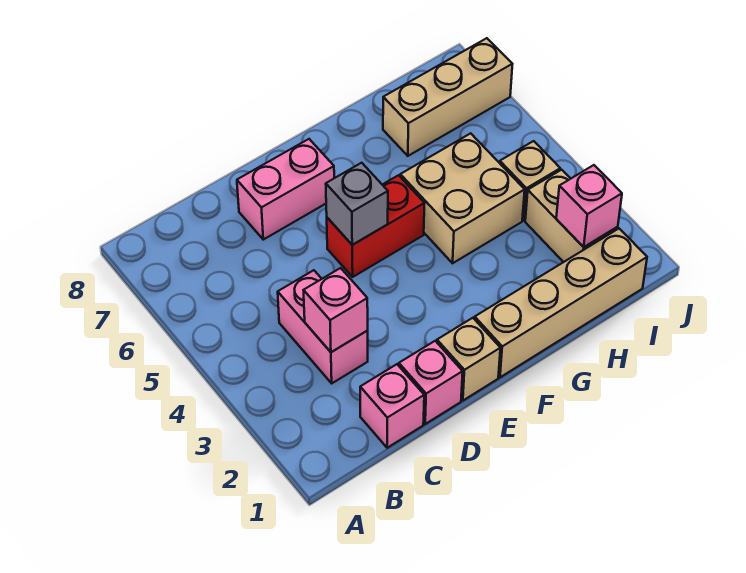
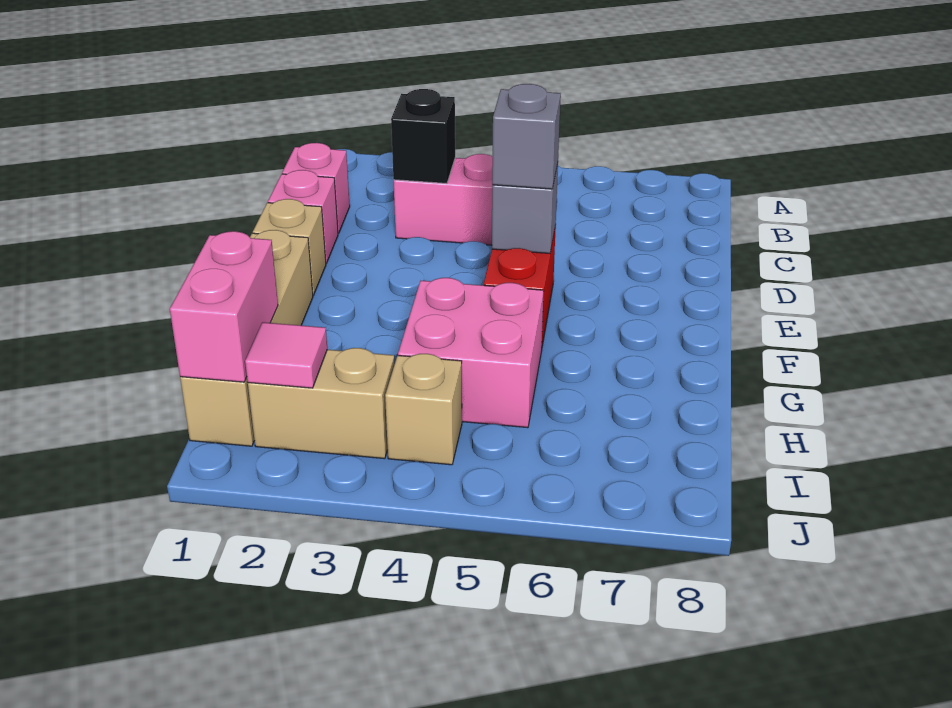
pink brick C3 level 2 -> black brick C3 level 2
pink brick D7:E7 level 1 -> pink brick H1:I1 level 2
none -> grey brick E5 level 3
tan brick G4:H5 level 1 -> pink brick G4:H5 level 1
tan brick H7:J7 level 1 -> none
pink brick I2 level 2 -> pink tile I2 level 2

